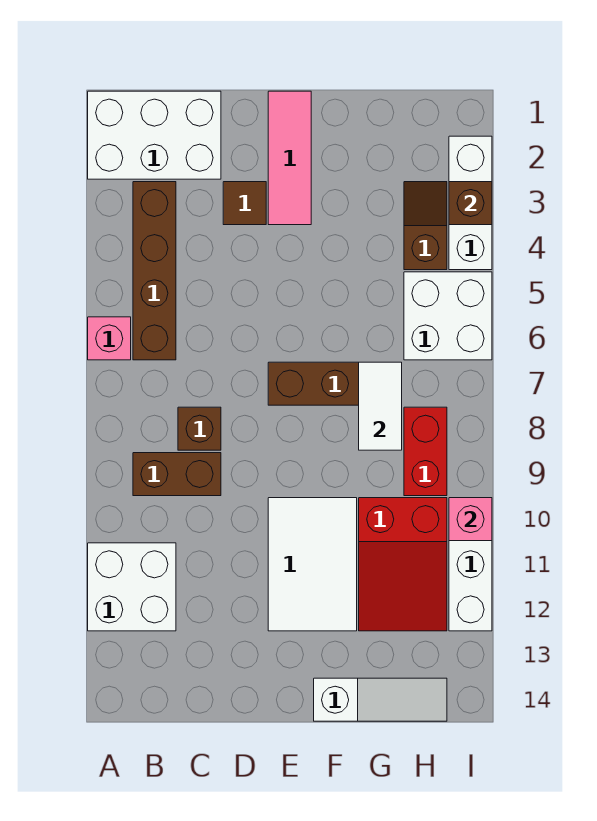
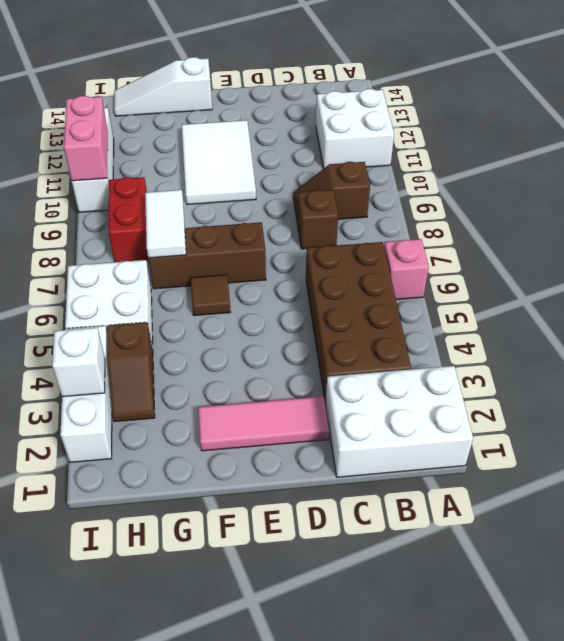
brown brick B3:B6 level 1 -> brown brick B3:C6 level 1
brown brick B9:C9 level 1 -> brown slope B9:C9 level 1 top B
brown tile D3 level 1 -> brown tile F6 level 1
pink tile E1:E3 level 1 -> pink tile D2:F2 level 1
red slope G10:H12 level 1 top 10 -> none
brown brick I3 level 2 -> white brick I3 level 2
pink brick I10 level 2 -> pink brick I10:I11 level 2

